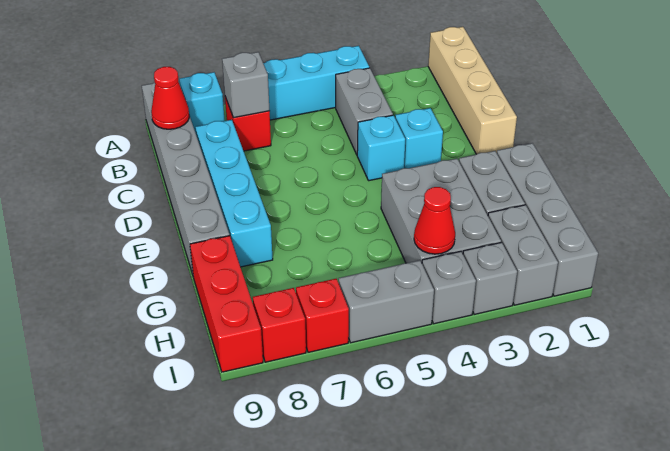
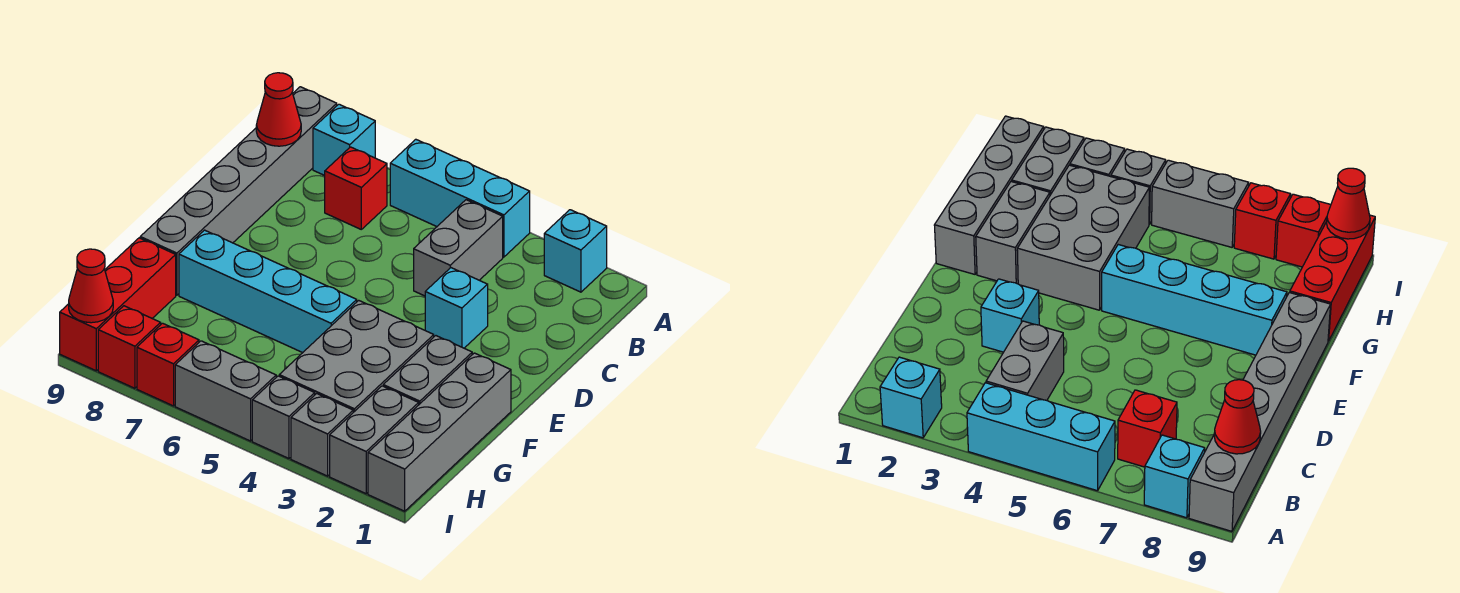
tan brick A1:D1 level 1 -> none
grey brick B7 level 2 -> none
cyan brick C8:F8 level 1 -> cyan brick F5:F8 level 1
cyan brick D4 level 1 -> cyan brick A2 level 1
red cone H4 level 2 -> red cone I9 level 2

